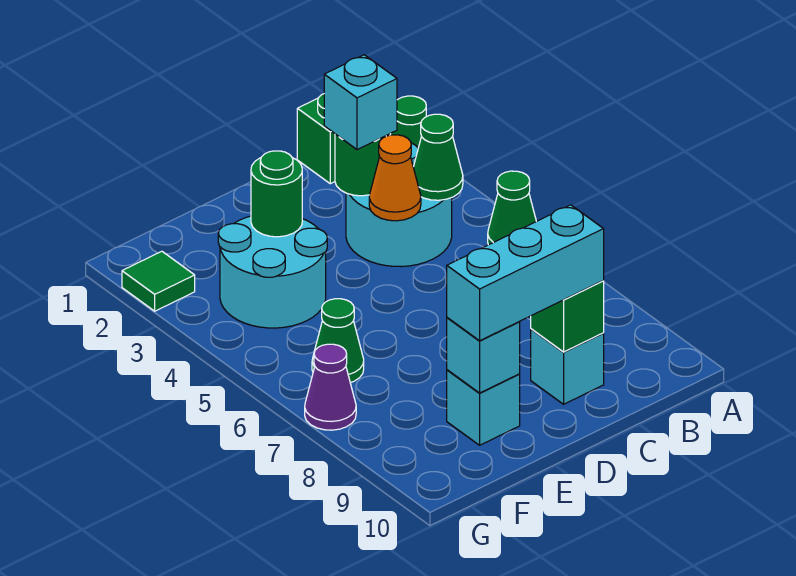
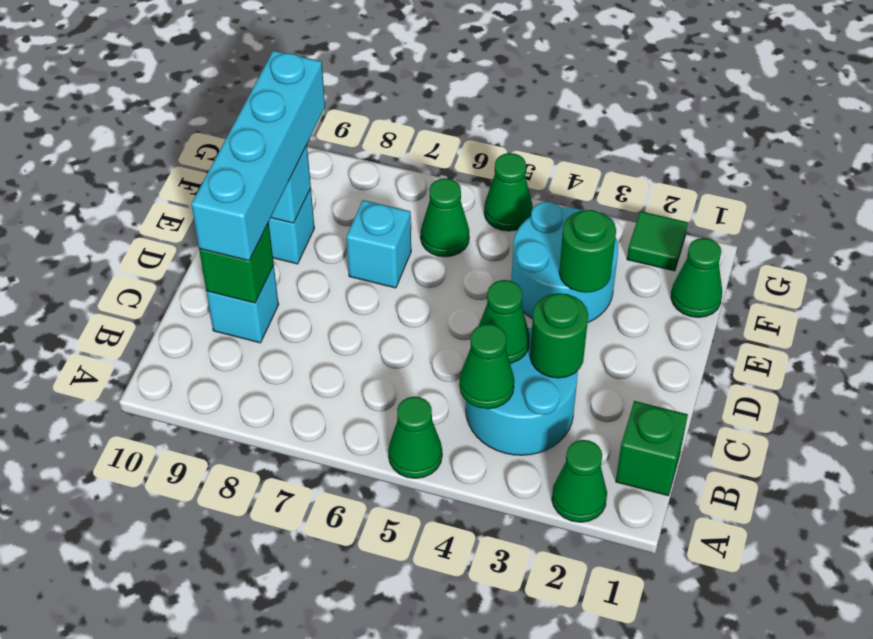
cyan brick C3 level 3 -> cyan brick E7 level 1
orange cone C4 level 2 -> green cone C4 level 2
cyan brick C9:E9 level 3 -> cyan brick C9:F9 level 3
none -> green cone F1 level 1
none -> green cone G5 level 1
purple cone G7 level 1 -> none

